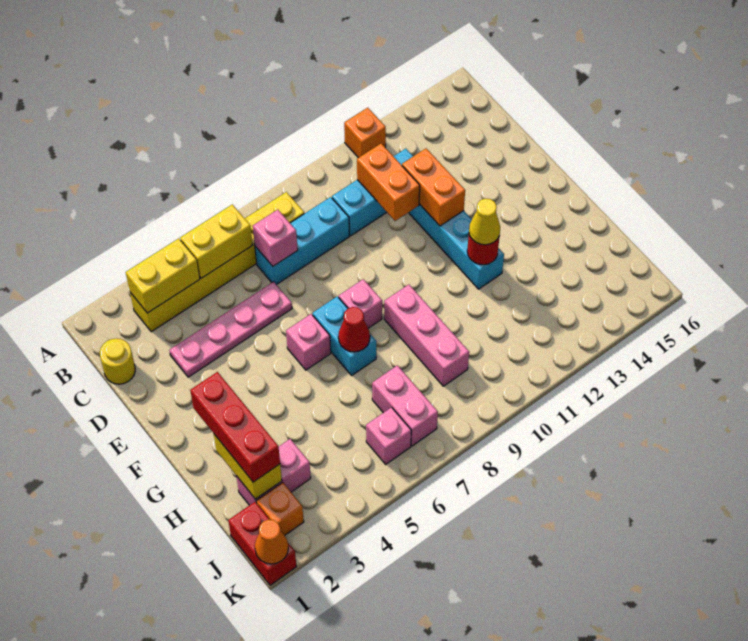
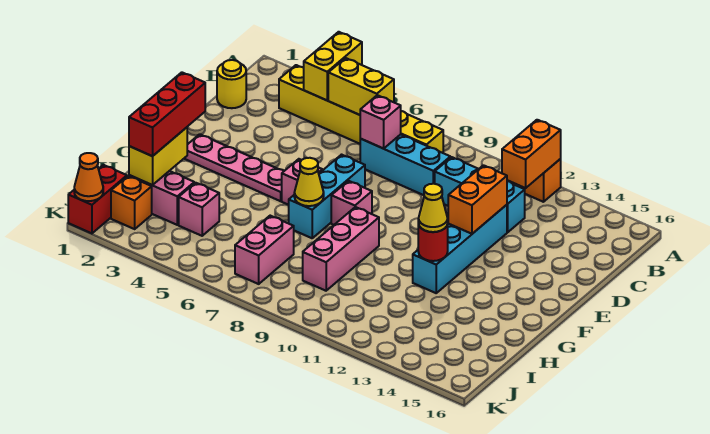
yellow brick B3:B4 level 2 -> yellow brick A4:B4 level 2
orange brick C11:D11 level 2 -> orange brick A12:B12 level 2
pink plate D3:D6 level 1 -> pink plate F2:F5 level 1
cyan brick F7:G7 level 1 -> cyan brick E7:G7 level 1
red cone G7 level 2 -> yellow cone G7 level 2
pink brick J6 level 1 -> pink brick I4 level 1

